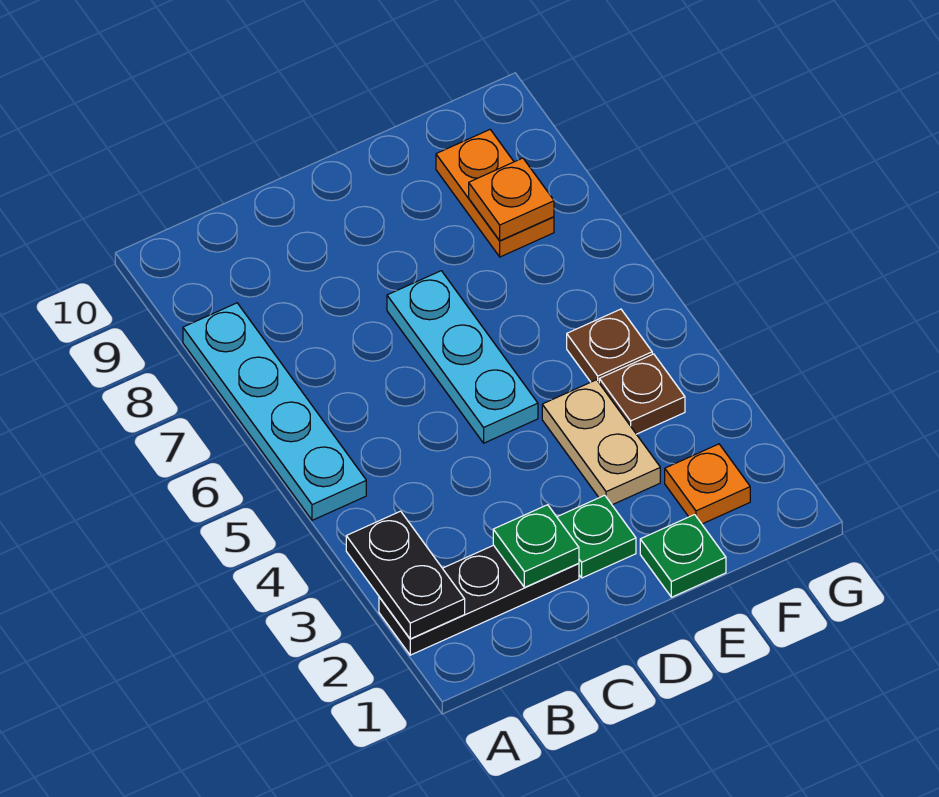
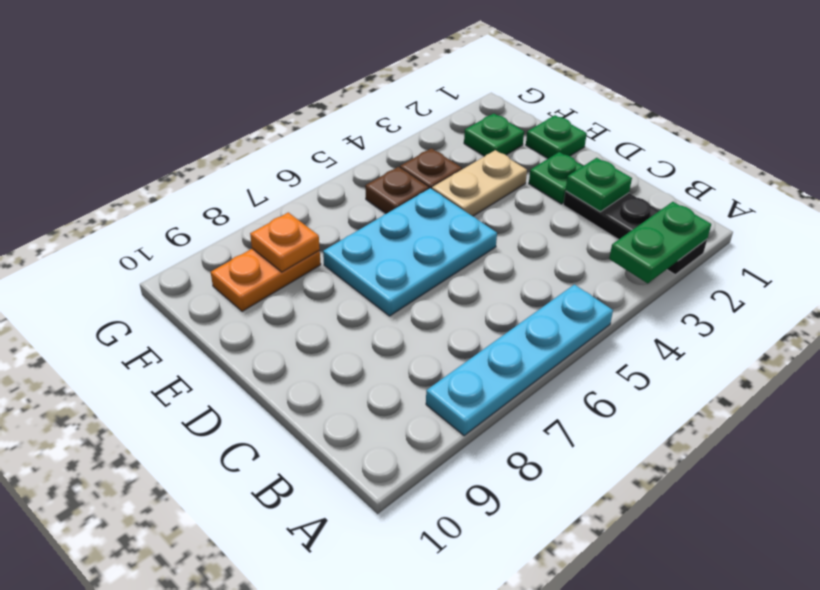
black plate A2:A3 level 2 -> green plate A2:A3 level 2
cyan plate D5:D7 level 1 -> cyan plate D5:E7 level 1
orange plate F2 level 1 -> green plate F2 level 1

